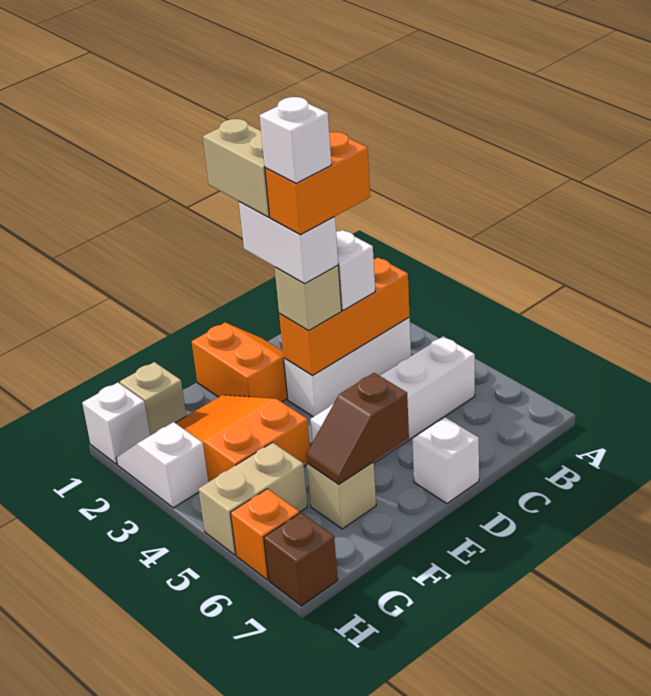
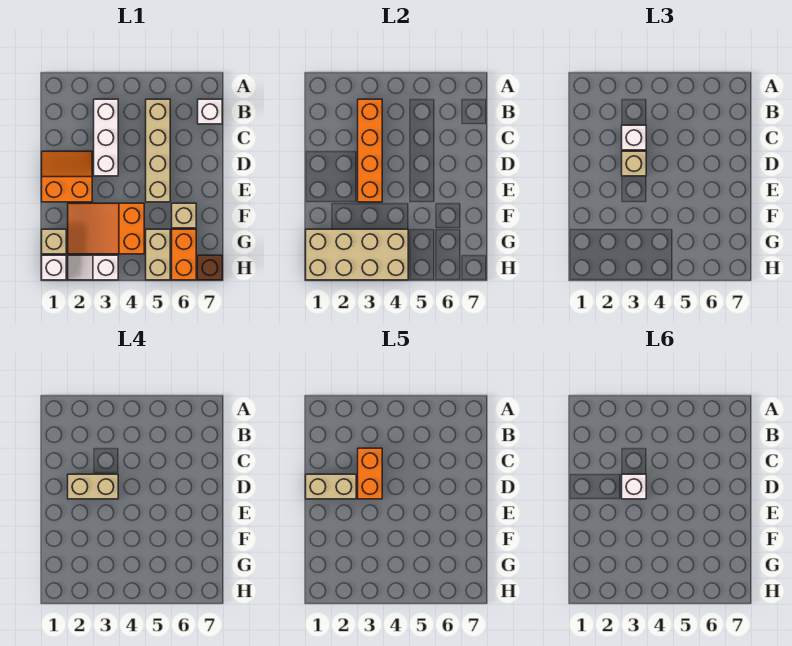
orange brick B3:D3 level 2 -> orange brick B3:E3 level 2
white brick B5:E5 level 1 -> tan brick B5:E5 level 1
white brick D2:D3 level 4 -> tan brick D2:D3 level 4
white brick D7 level 1 -> white brick B7 level 1
brown slope E6:F6 level 2 top E -> none
none -> tan brick G1:H4 level 2
orange brick H6 level 1 -> orange brick G6:H6 level 1

